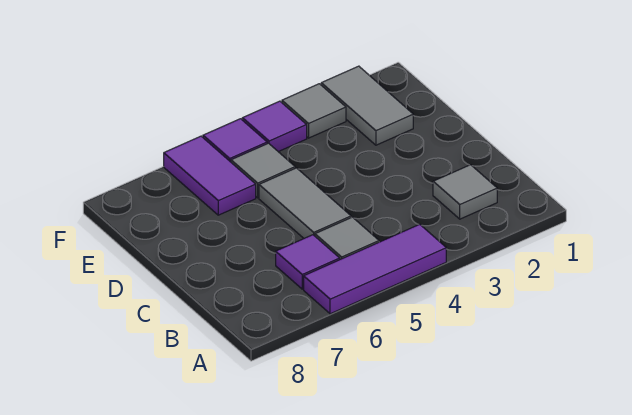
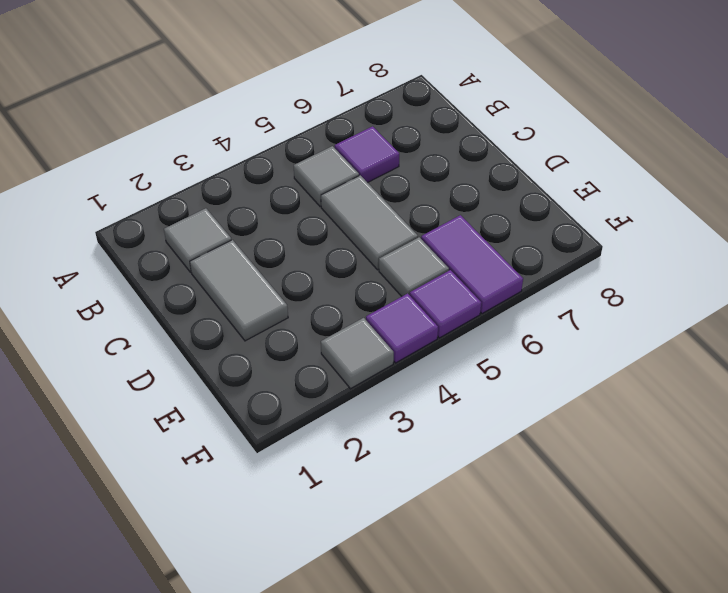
purple tile A4:A6 level 1 -> none
grey tile E2:F2 level 1 -> grey tile C2:D2 level 1

